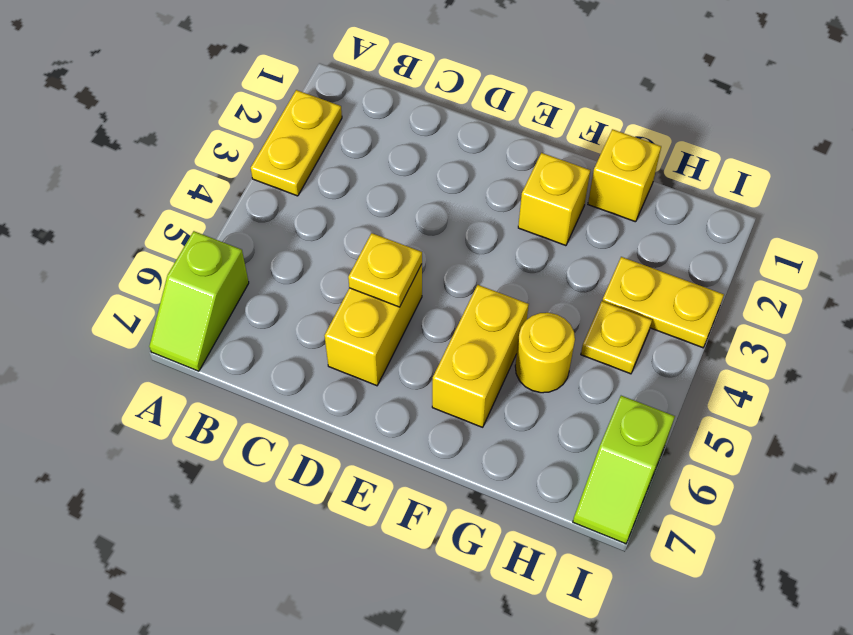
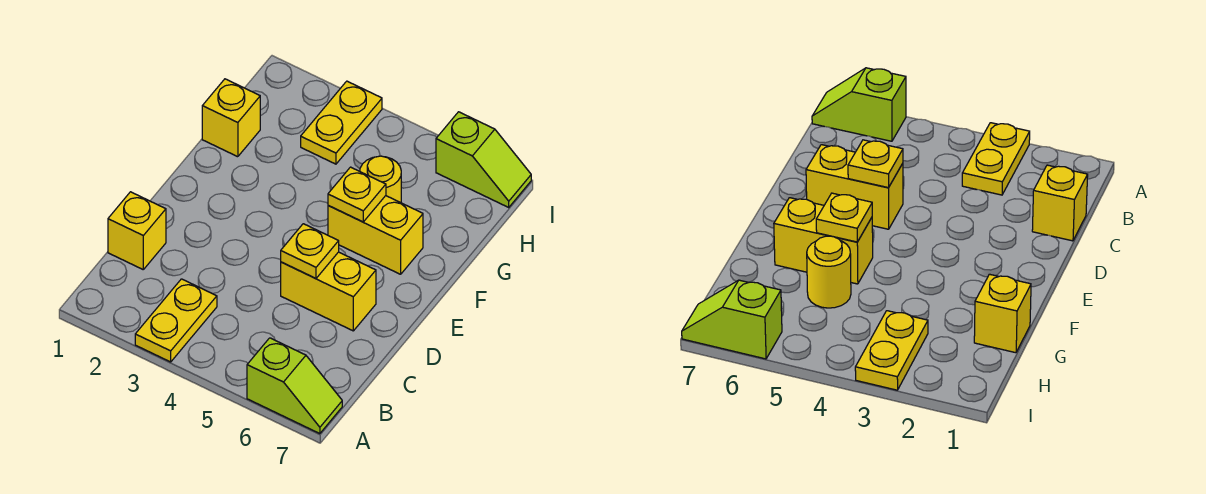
yellow plate A2:A3 level 1 -> yellow plate A3:B3 level 1
yellow brick F2 level 1 -> yellow brick C1 level 1
yellow plate H4 level 1 -> yellow plate F5 level 2

